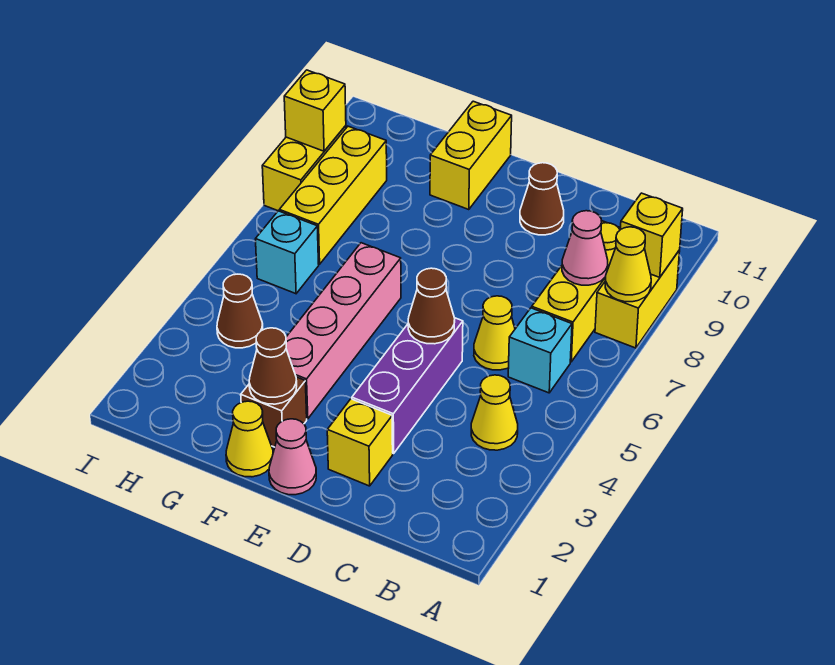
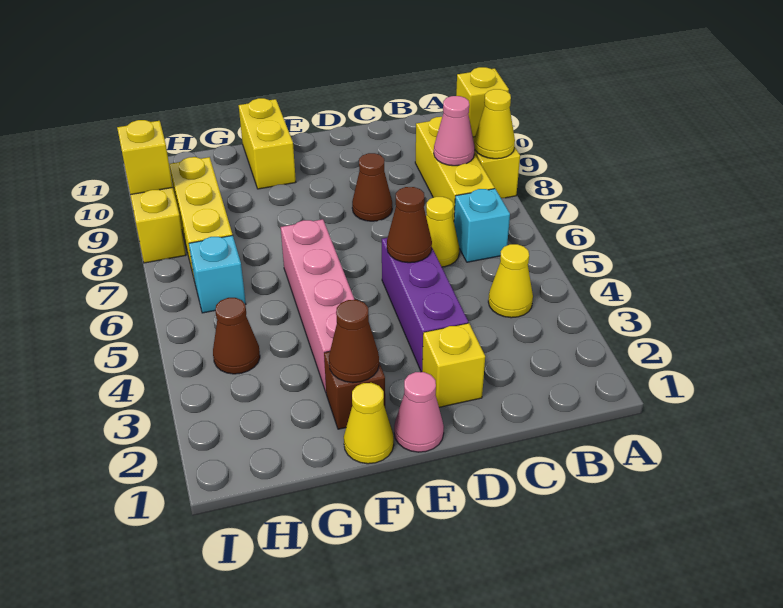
brown cone D10 level 1 -> brown cone D8 level 1

